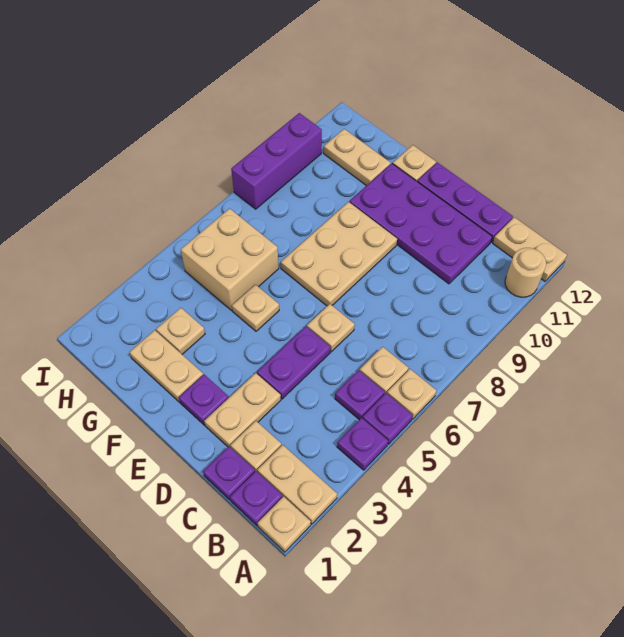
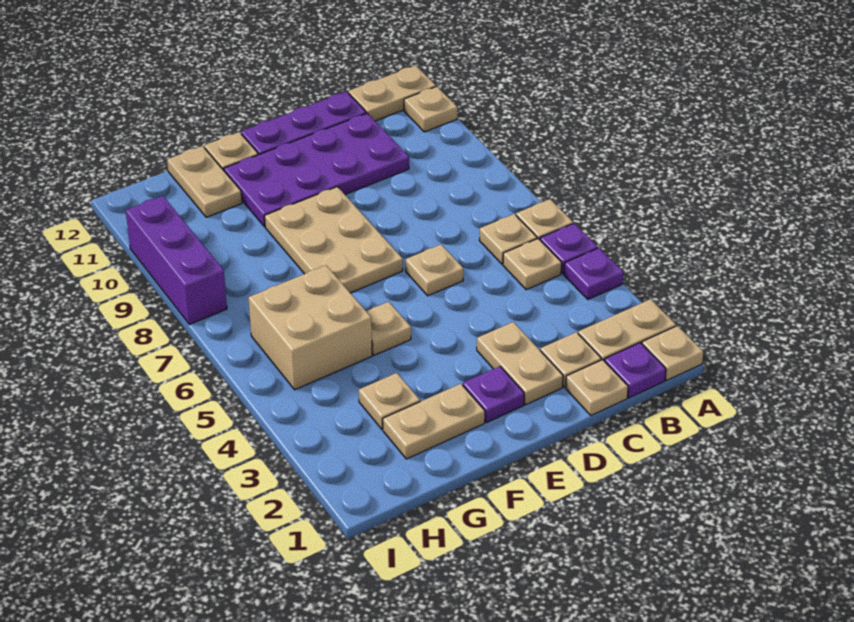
tan round brick A11 level 1 -> tan plate A11 level 1
purple plate B5 level 1 -> tan plate B5 level 1
purple plate C1 level 1 -> tan plate C1 level 1
purple plate D4:D5 level 1 -> none
tan plate G11:H11 level 1 -> tan plate G11:G12 level 1

